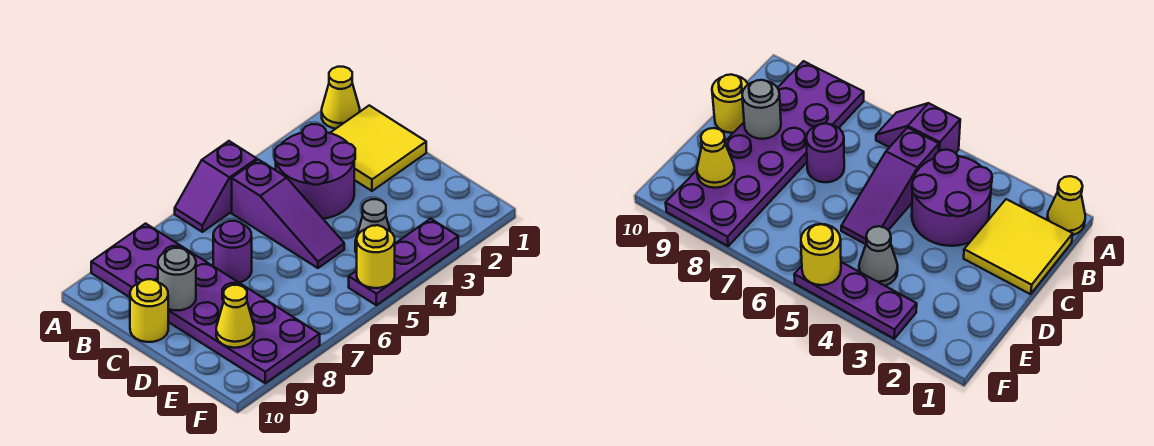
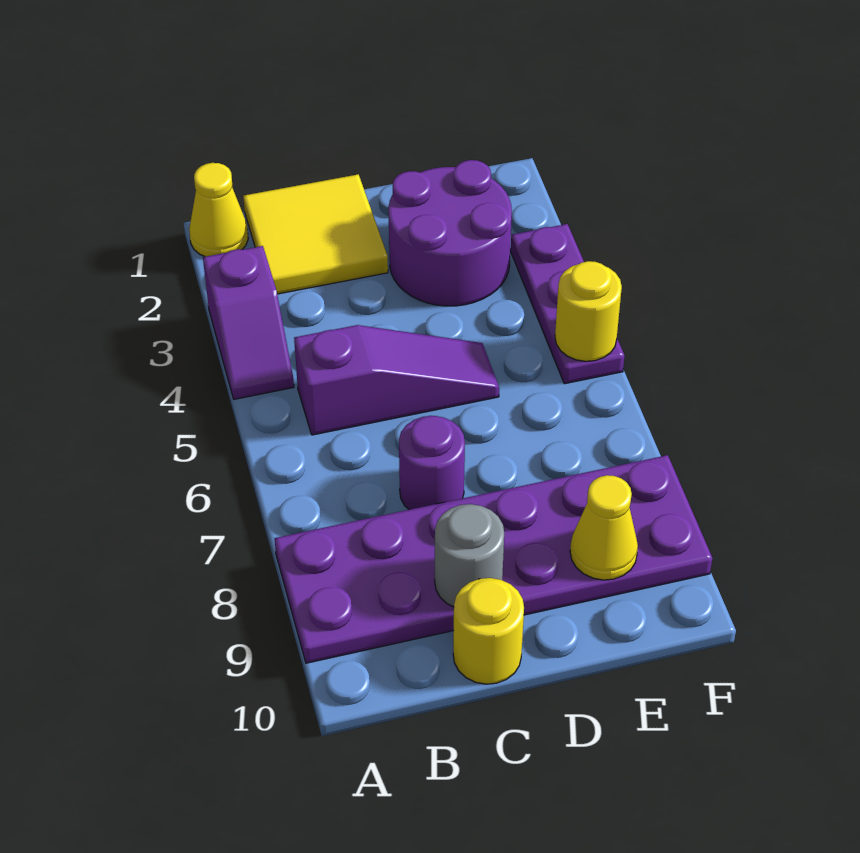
purple slope A5:A6 level 1 top 5 -> purple slope A3:A4 level 1 top 3
purple round brick B3:C4 level 1 -> purple round brick D2:E3 level 1
grey cone E4 level 1 -> none

